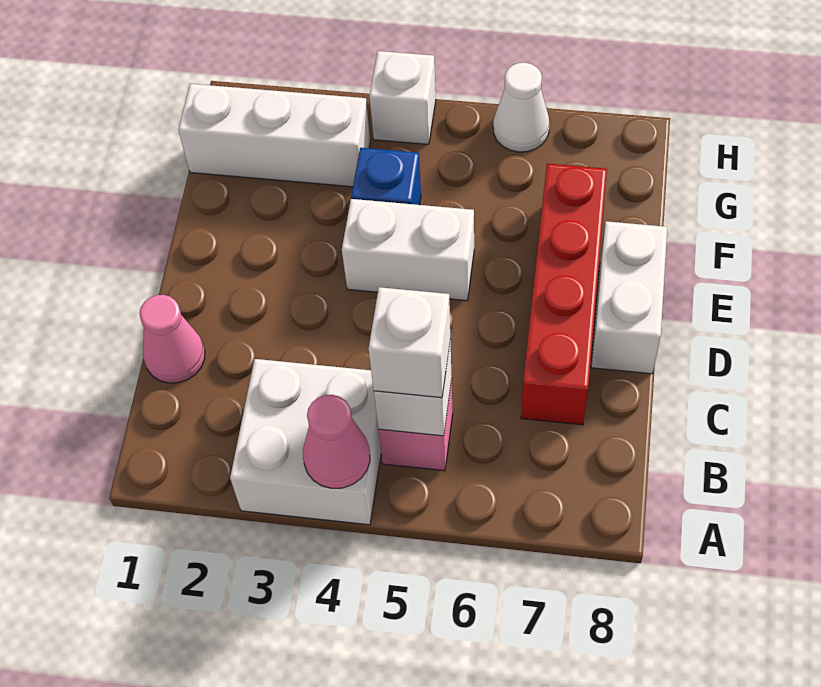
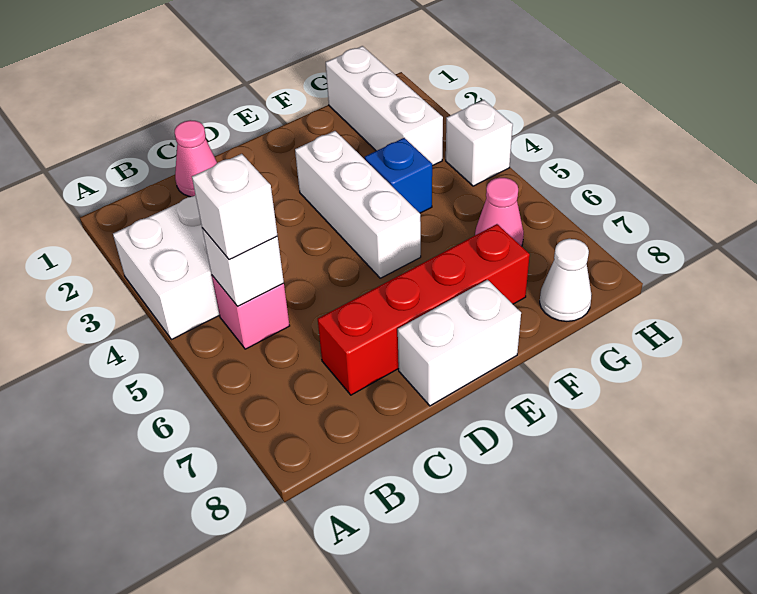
pink cone A4 level 2 -> pink cone G6 level 1
white brick E4:E5 level 1 -> white brick E3:E5 level 1
white cone H6 level 1 -> white cone G8 level 1

